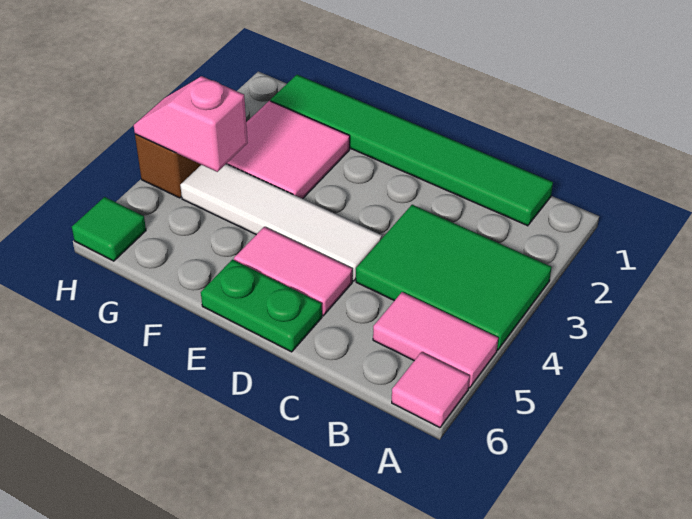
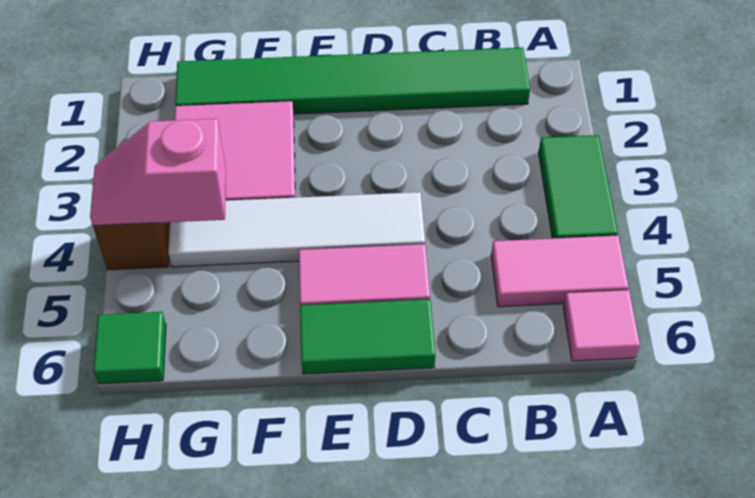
green tile A3:C4 level 1 -> green tile A3:A4 level 1
green plate D6:E6 level 1 -> green tile D6:E6 level 1

